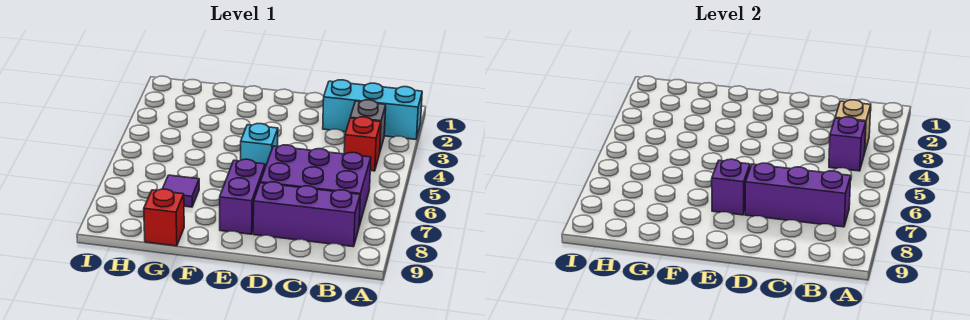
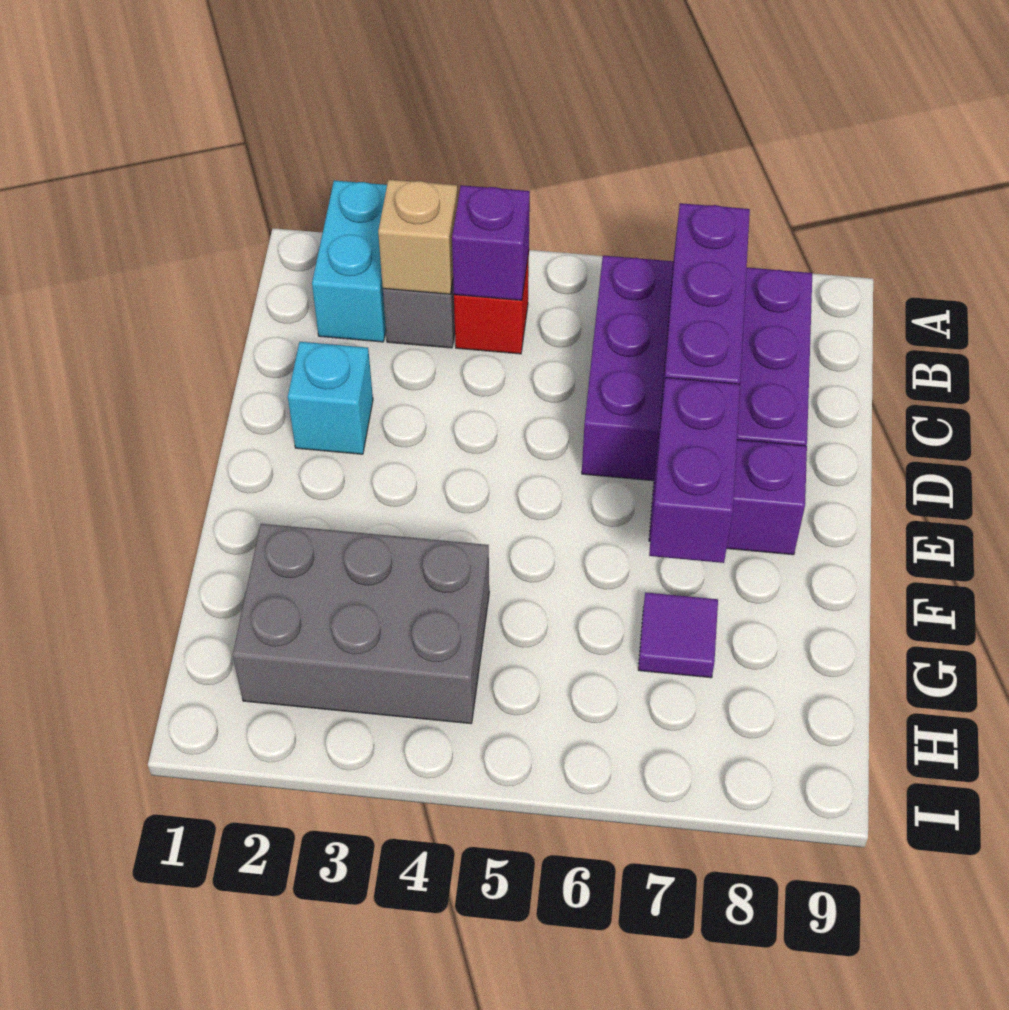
cyan brick A2:C2 level 1 -> cyan brick A2:B2 level 1
cyan brick E5 level 1 -> cyan brick D2 level 1
purple brick E7 level 2 -> purple brick E7:F7 level 2
none -> grey brick G2:H4 level 1
red brick G9 level 1 -> none

